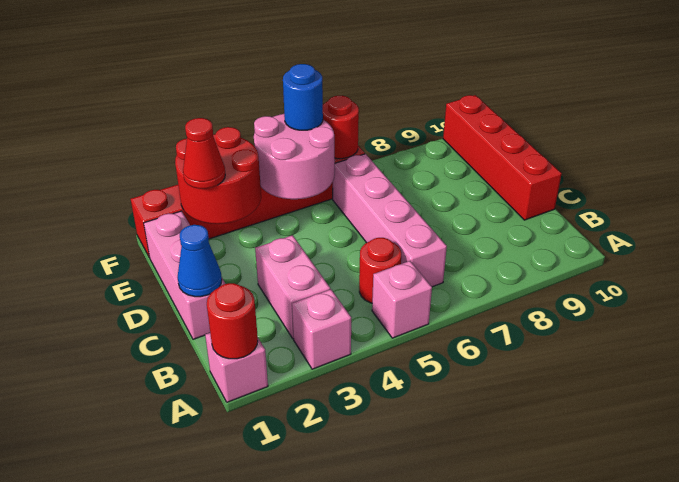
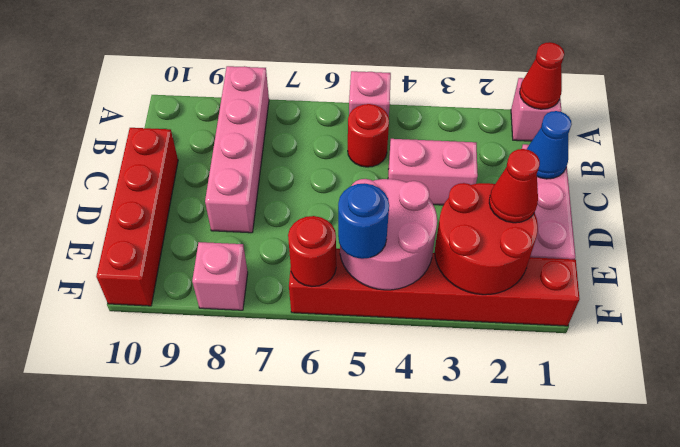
red round brick A1 level 2 -> red cone A1 level 2
pink brick A3 level 1 -> pink brick F8 level 1
pink brick B3:C3 level 1 -> pink brick C3:C4 level 1
pink brick B6:E6 level 1 -> pink brick A8:D8 level 1

